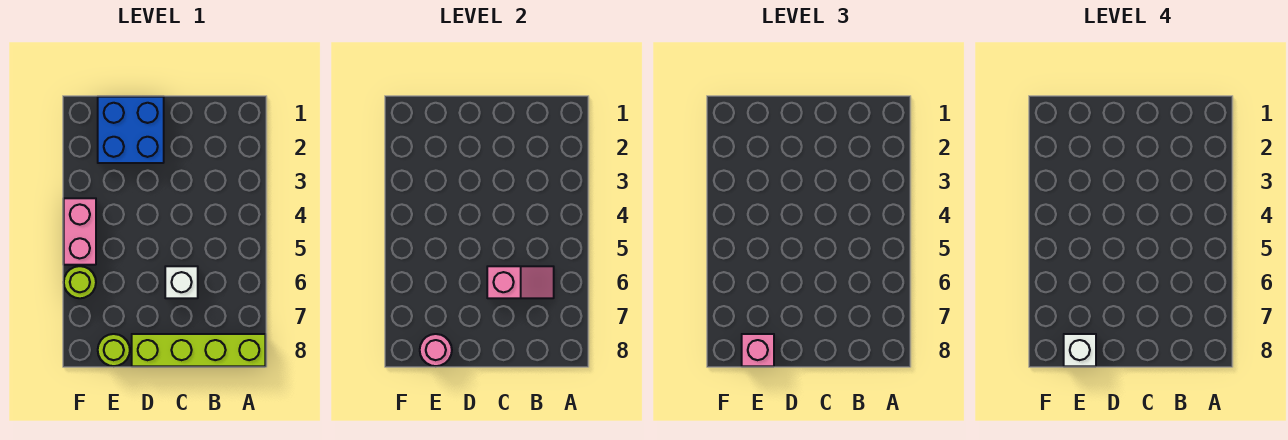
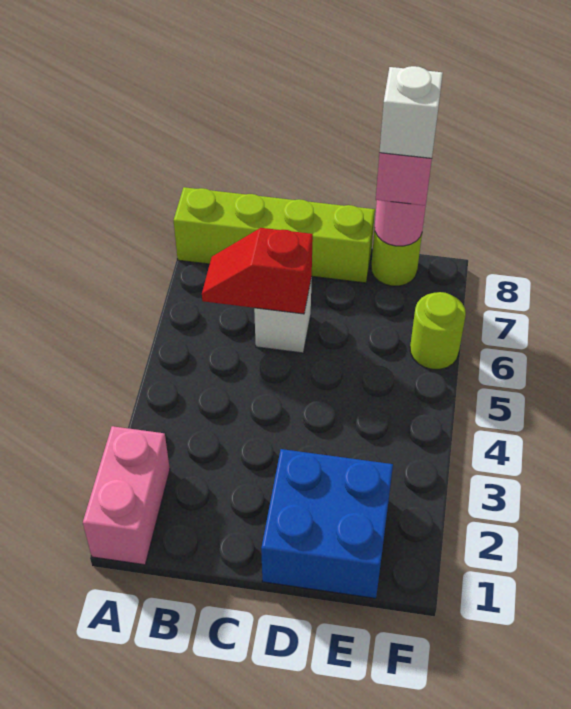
pink slope B6:C6 level 2 top C -> red slope B6:C6 level 2 top C
pink brick F4:F5 level 1 -> pink brick A1:A2 level 1

